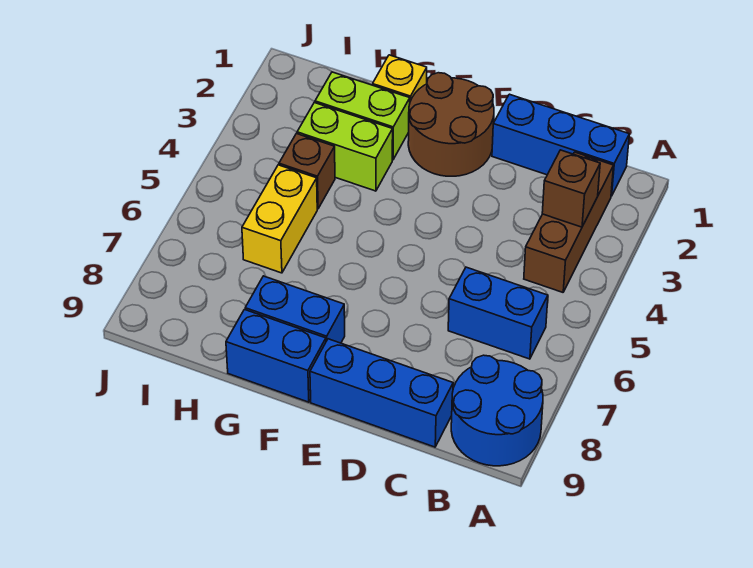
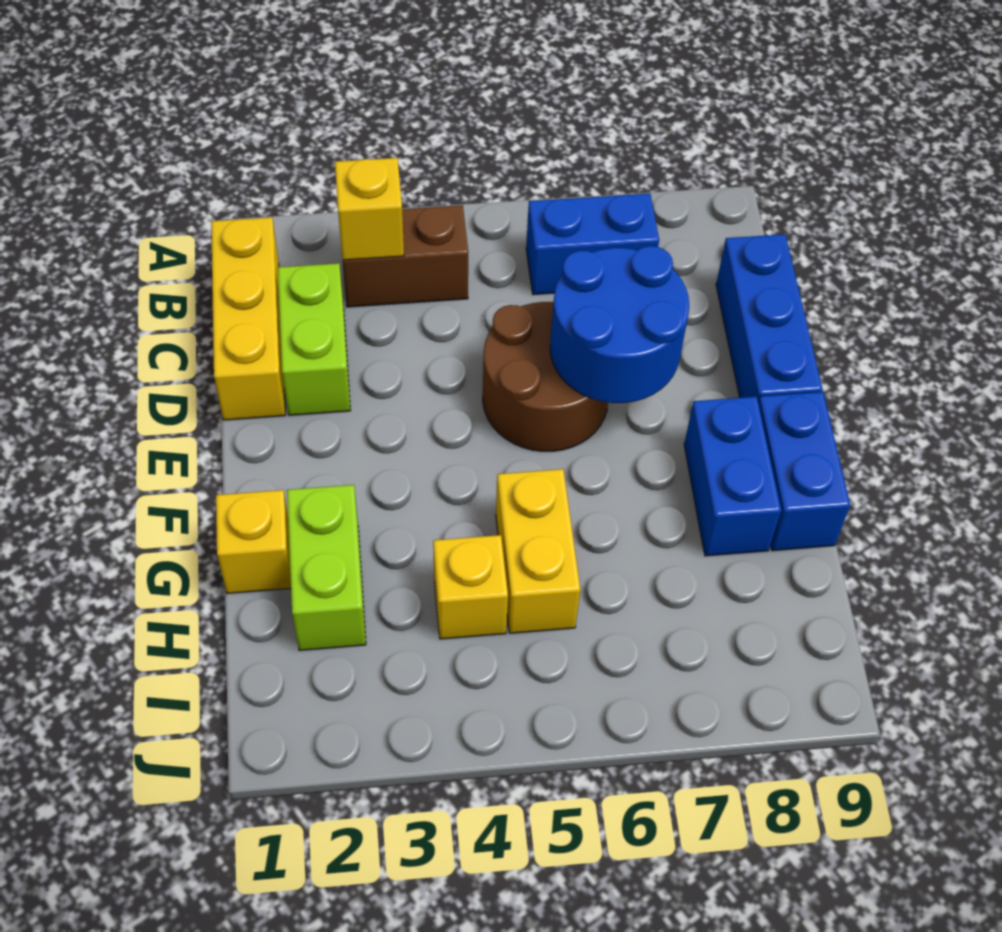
blue round brick A8:B9 level 1 -> blue round brick D6:E7 level 2
blue brick B1:D1 level 1 -> yellow brick B1:D1 level 1
brown brick B2:B4 level 1 -> brown brick B3:B4 level 1
brown brick B3 level 2 -> yellow brick B3 level 2
blue brick B6:C6 level 1 -> blue brick B6:B7 level 1
brown round brick E1:F2 level 1 -> brown round brick D5:E6 level 1
lime brick G3:H3 level 1 -> lime brick C2:D2 level 1
brown brick H4 level 1 -> yellow brick H4 level 1
yellow brick H5:H6 level 1 -> yellow brick G5:H5 level 1

